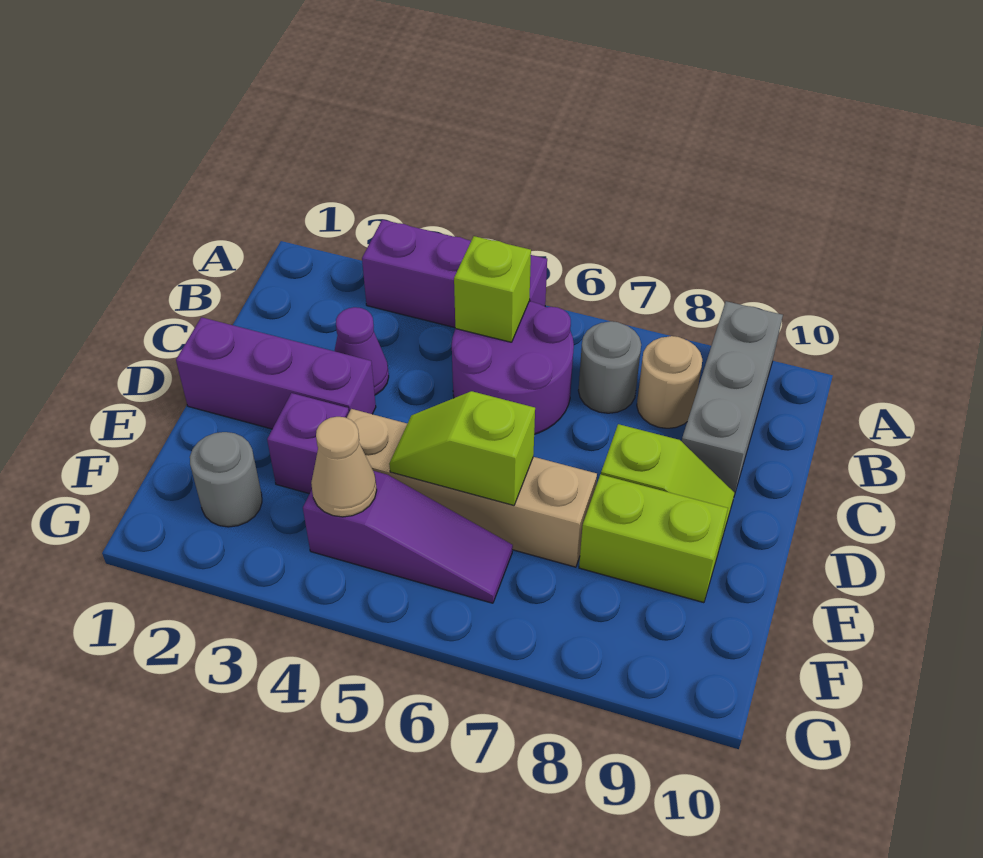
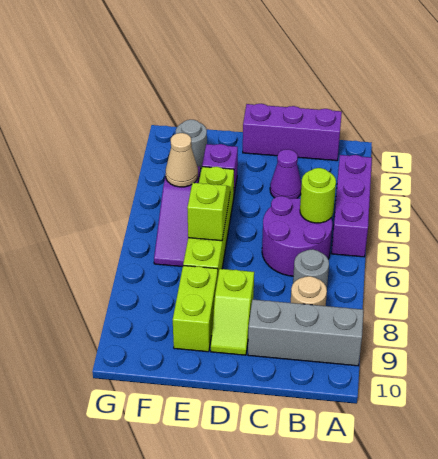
lime brick B5 level 2 -> lime round brick B5 level 2
purple brick D1:D3 level 1 -> purple brick B1:D1 level 1
tan brick E4:E7 level 1 -> lime brick E4:E7 level 1

